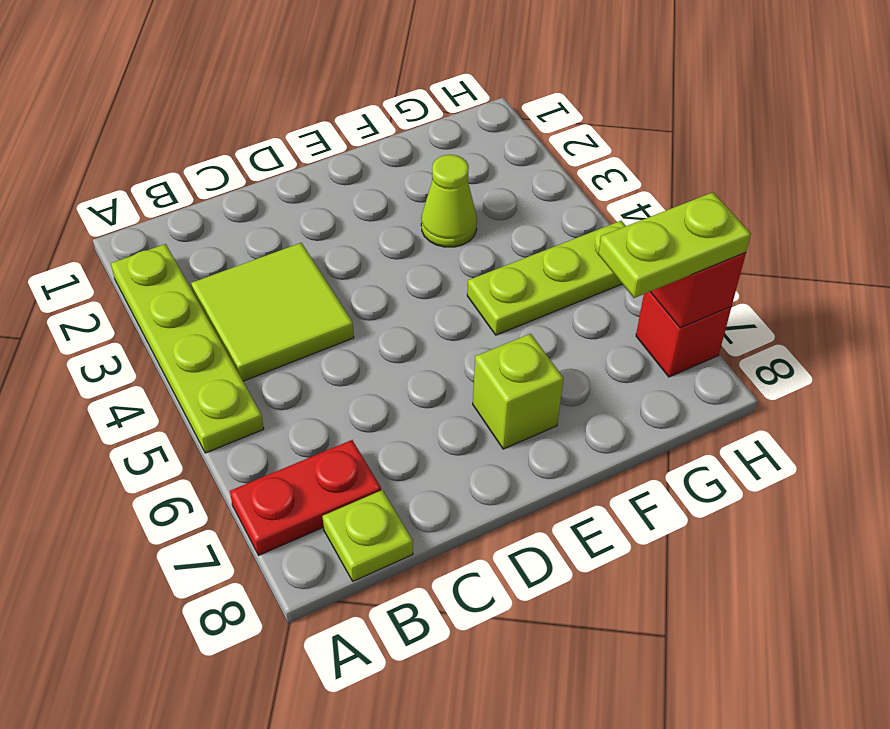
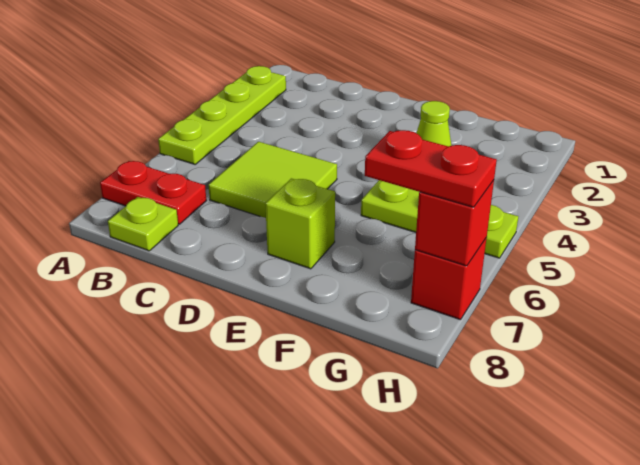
lime tile B3:C4 level 1 -> lime tile C5:D6 level 1
lime plate G7:H7 level 3 -> red plate G7:H7 level 3

